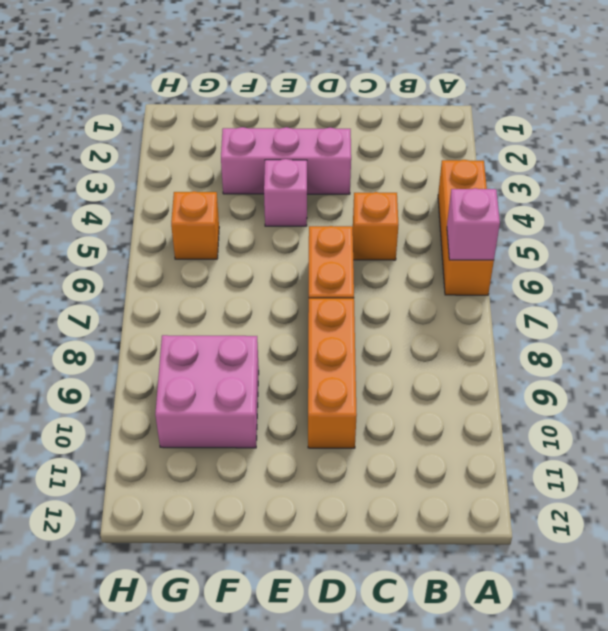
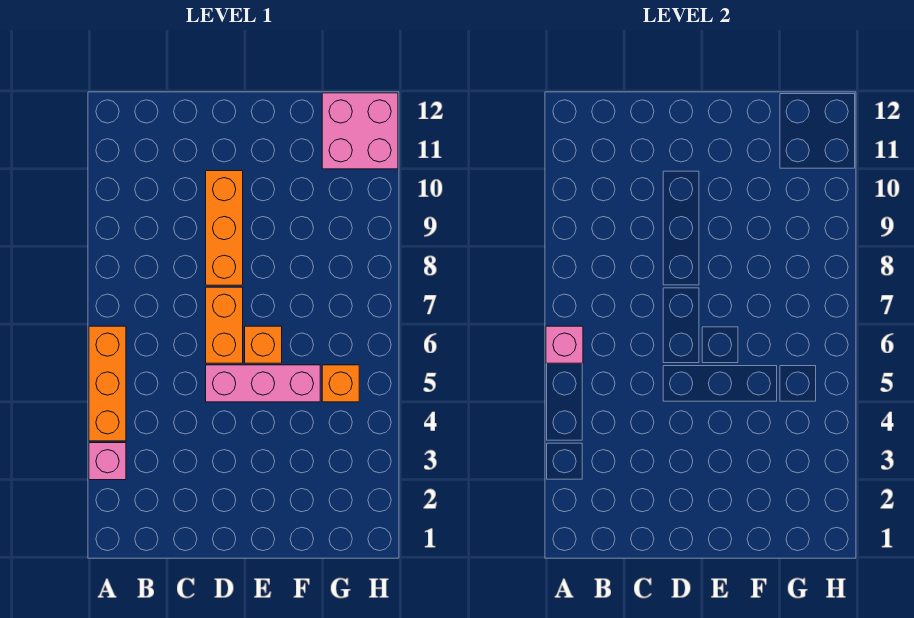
orange brick C5 level 1 -> orange brick E6 level 1
pink brick D3:F3 level 1 -> pink brick D5:F5 level 1
pink brick E4 level 1 -> pink brick A3 level 1
pink brick F9:G10 level 1 -> pink brick G11:H12 level 1

